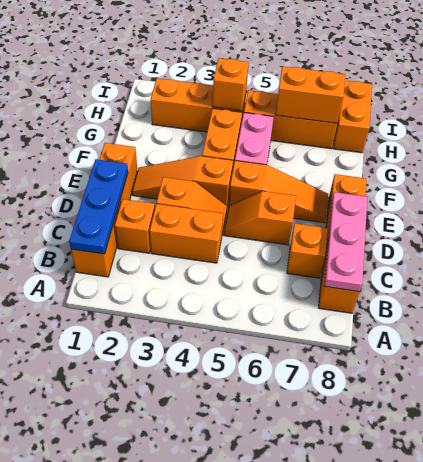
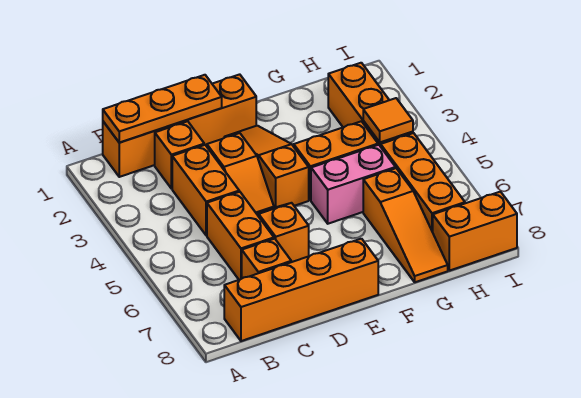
blue plate B1:D1 level 2 -> orange plate B1:D1 level 2
pink plate B8:D8 level 2 -> none
orange slope E5:E7 level 1 top 5 -> orange slope G6:G8 level 1 top 6
orange brick H4 level 2 -> orange tile H4 level 2
orange brick H6:H7 level 2 -> orange brick C5:C6 level 1

